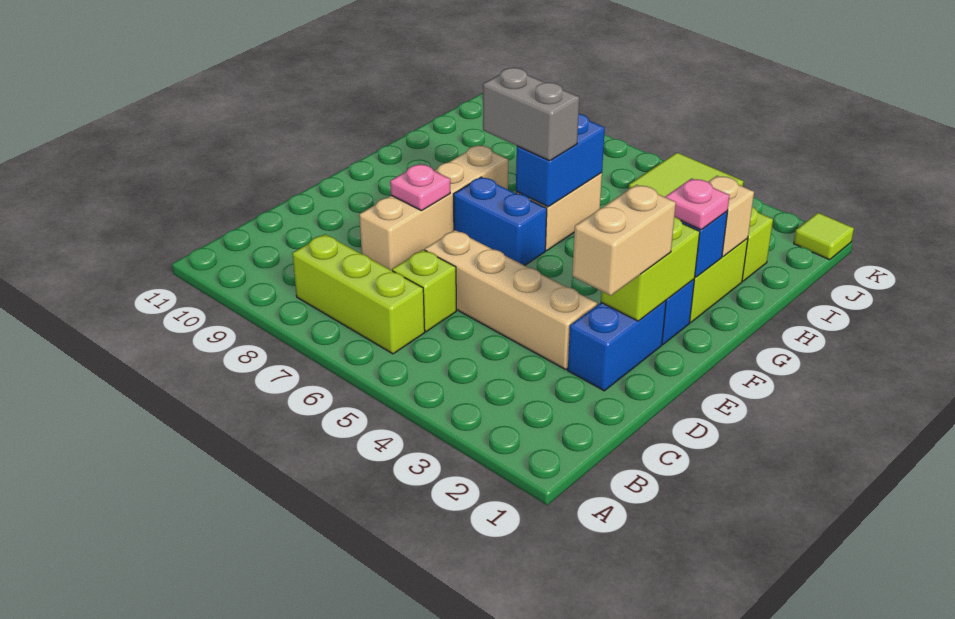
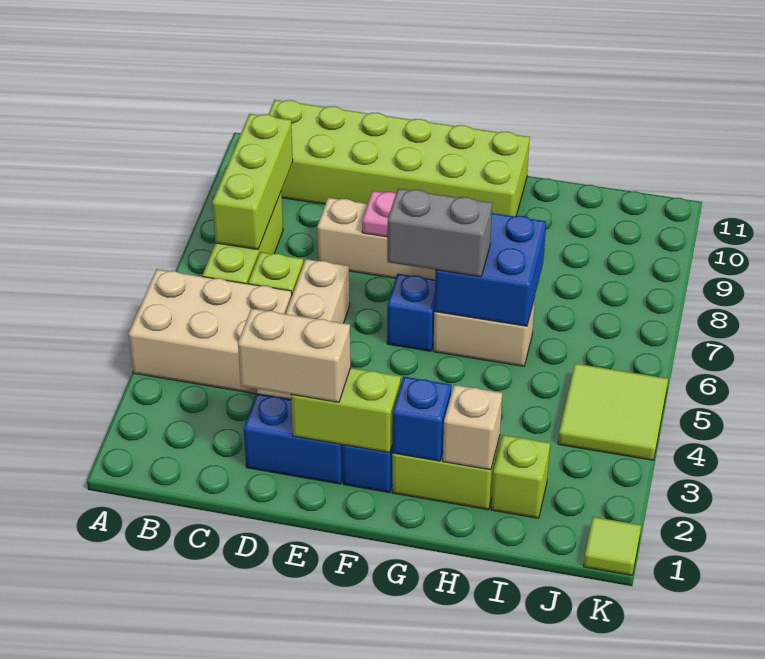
none -> tan brick A4:C5 level 1
none -> lime brick B7:B9 level 2
none -> lime brick B10:G11 level 1
blue brick F6:F7 level 1 -> blue brick F6 level 1
pink plate G2 level 3 -> none
blue brick G6:H6 level 2 -> blue brick G6:H7 level 2
grey brick G6:G7 level 3 -> grey brick F6:G6 level 3

